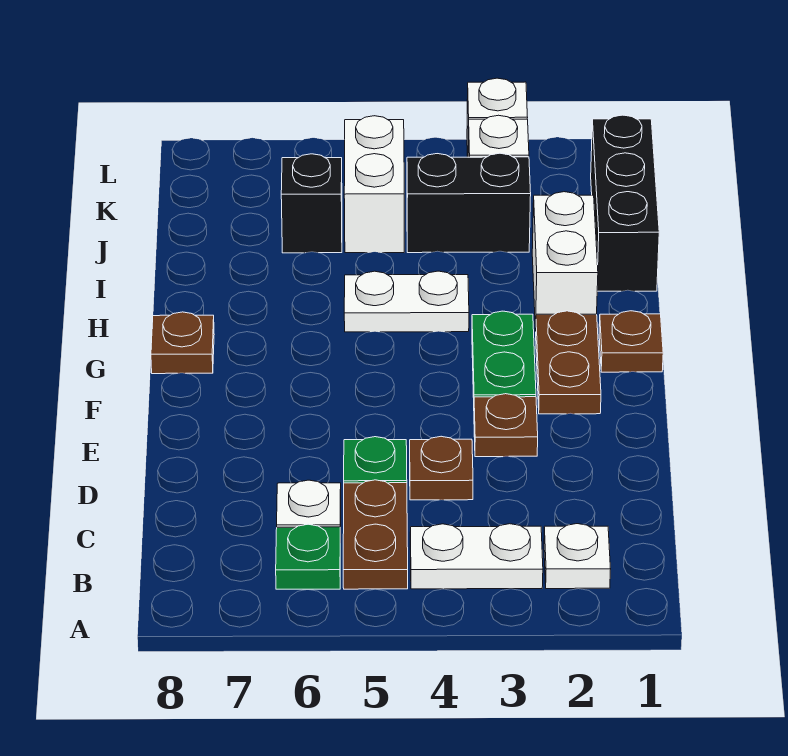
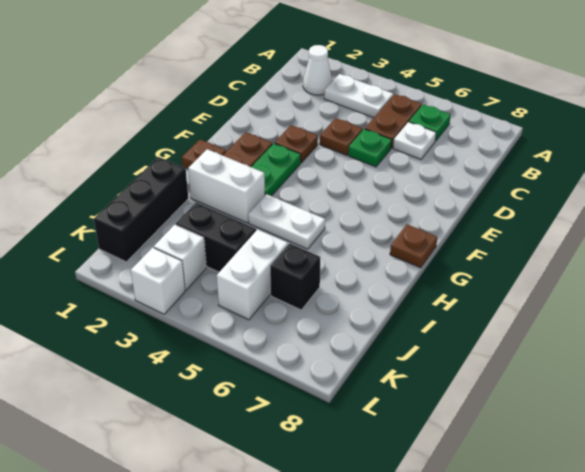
white plate B2 level 1 -> white cone B2 level 1
white brick H2:I2 level 1 -> white brick H2:H3 level 1

